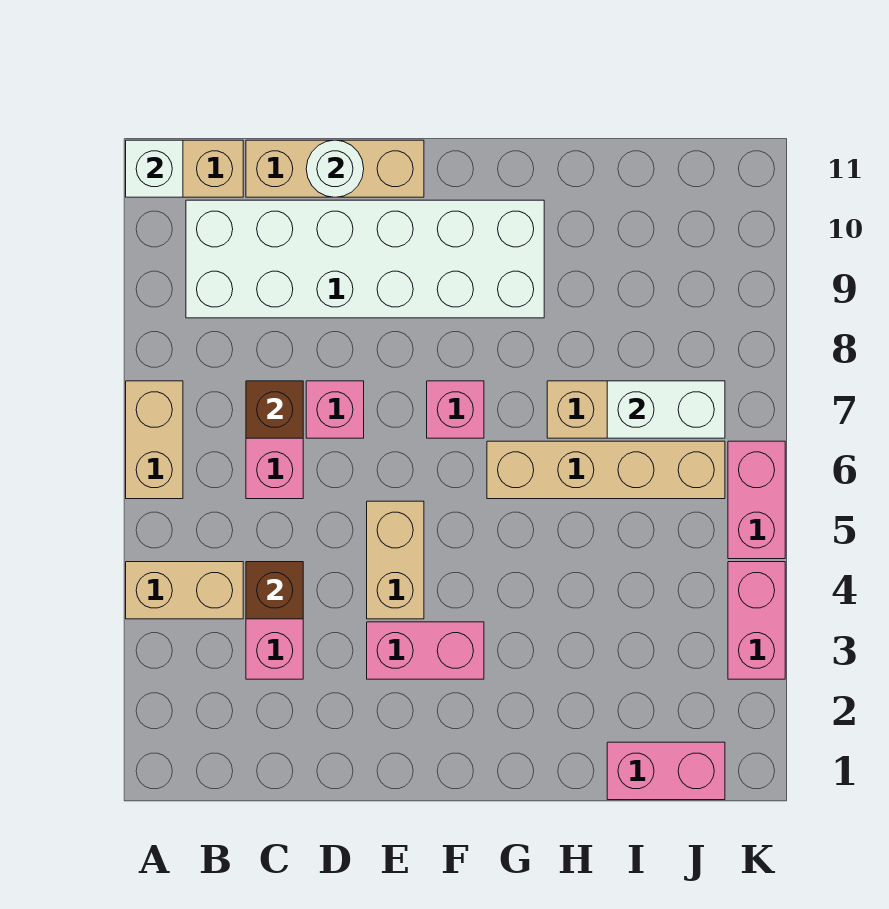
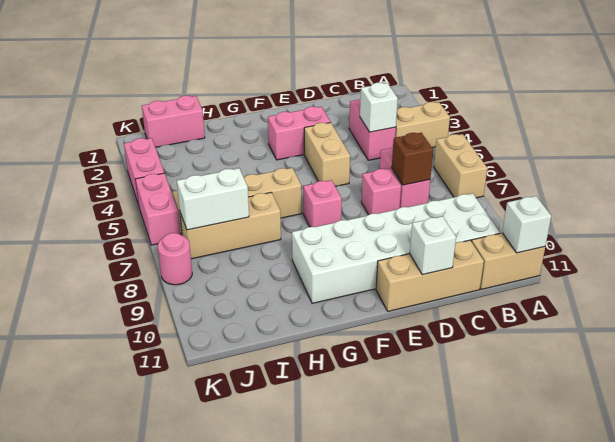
brown brick C4 level 2 -> white brick C4 level 2
white round brick D11 level 2 -> white brick D11 level 2
none -> pink round brick K8 level 1

